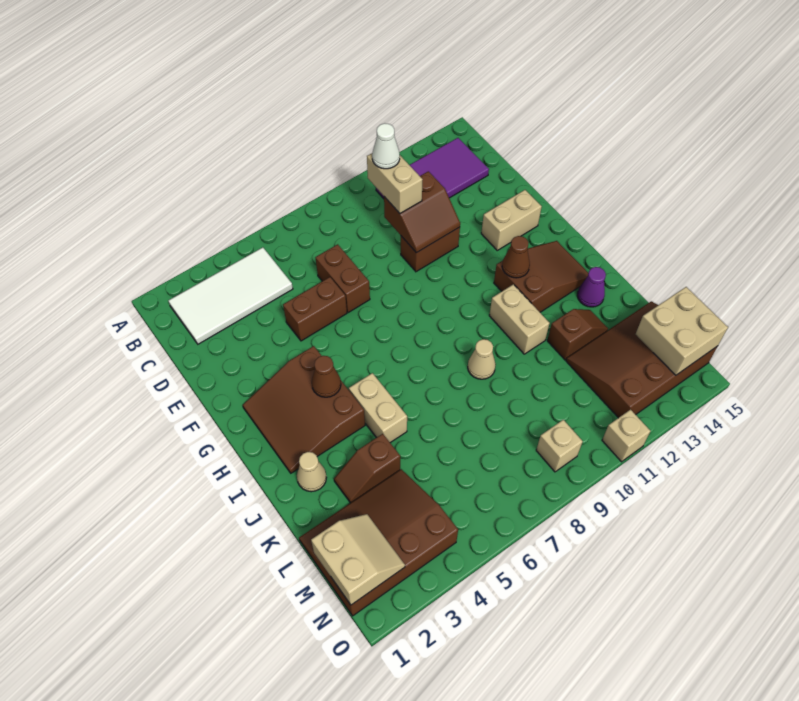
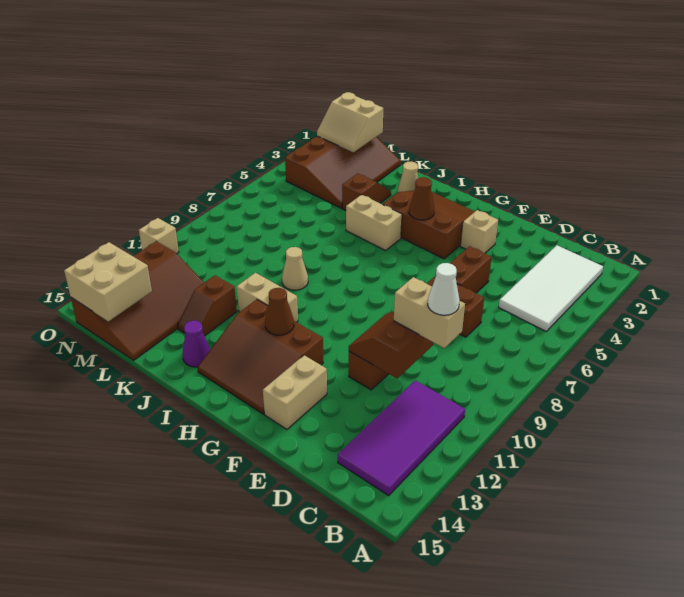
brown slope H12:I14 level 1 top 12 -> brown slope G12:I14 level 1 top 12
tan brick N9 level 1 -> tan brick F3 level 1

